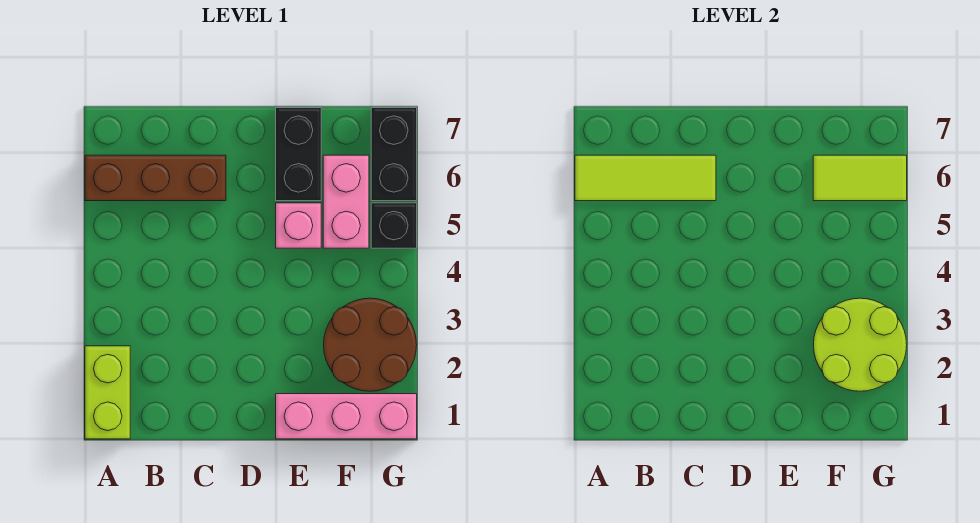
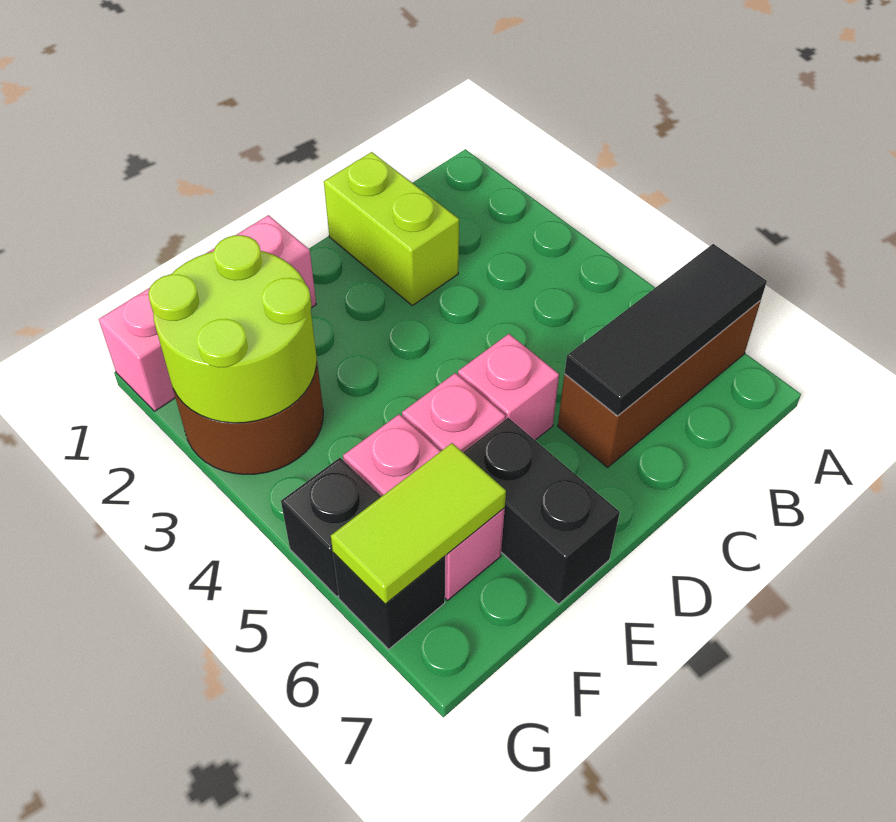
lime brick A1:A2 level 1 -> lime brick C1:C2 level 1
lime tile A6:C6 level 2 -> black tile A6:C6 level 2
none -> pink brick D5 level 1
black brick G6:G7 level 1 -> black brick G6 level 1

